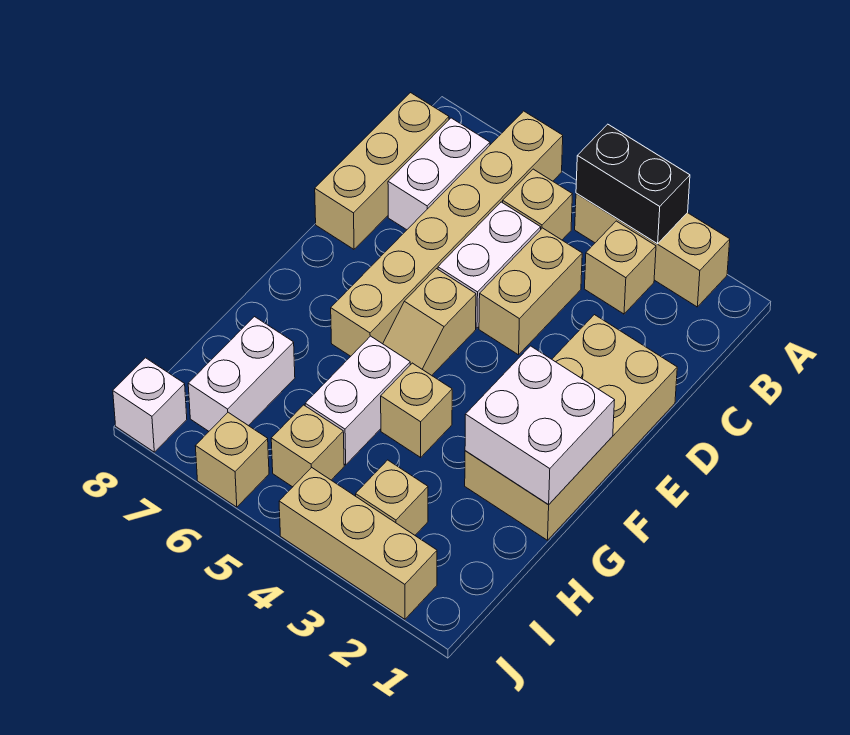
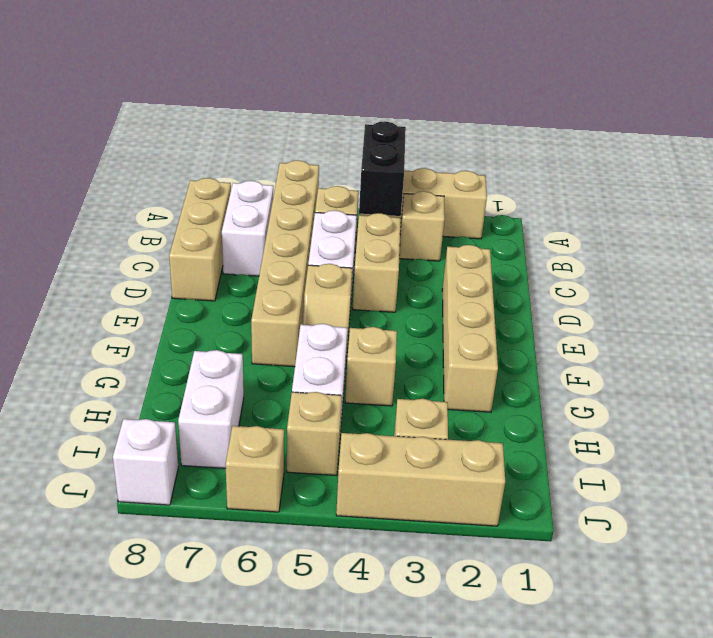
black brick A3:A4 level 2 -> black brick A4:B4 level 2
tan brick D1:G2 level 1 -> tan brick D2:G2 level 1
white brick F1:G2 level 2 -> none

